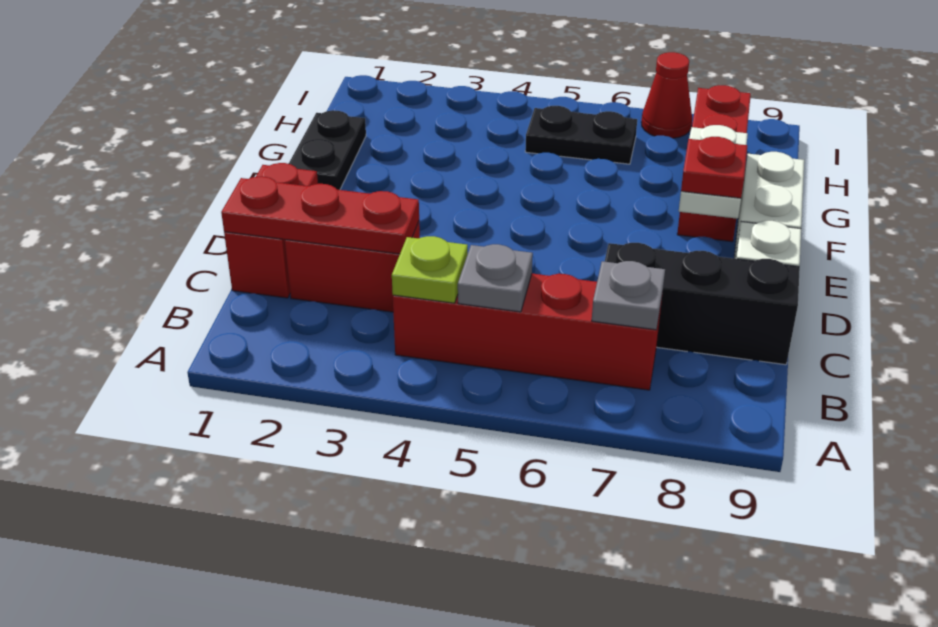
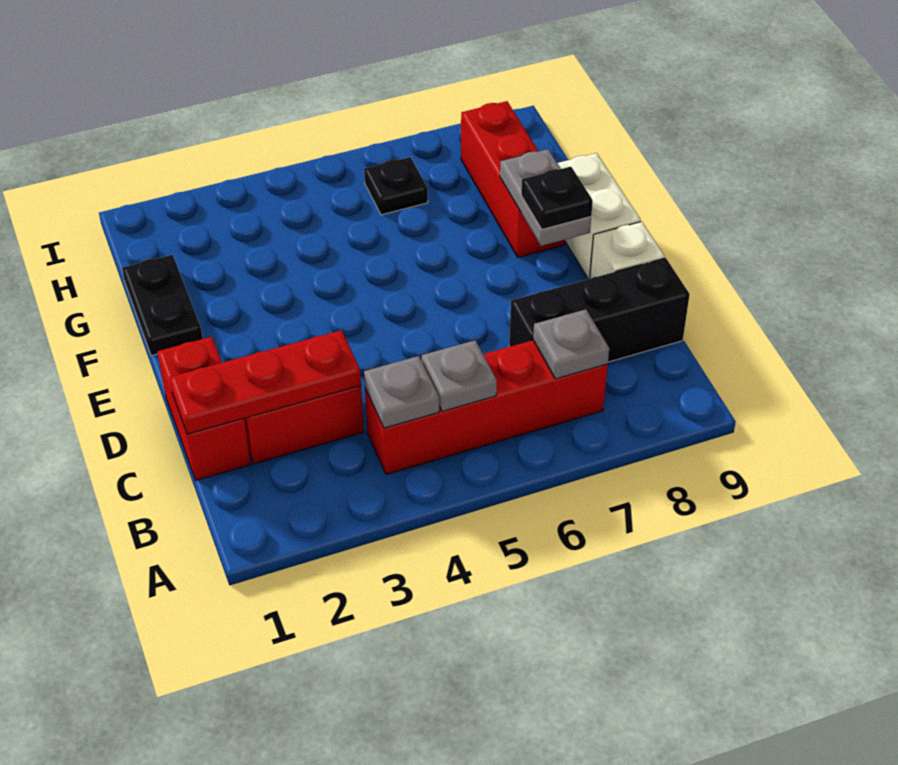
lime plate B4 level 2 -> grey plate B4 level 2
white plate E8:F8 level 2 -> grey plate E8:F8 level 2
red plate E8 level 3 -> black plate E8 level 3
black plate H5:H6 level 1 -> black plate H6 level 1
red cone I7 level 1 -> none

